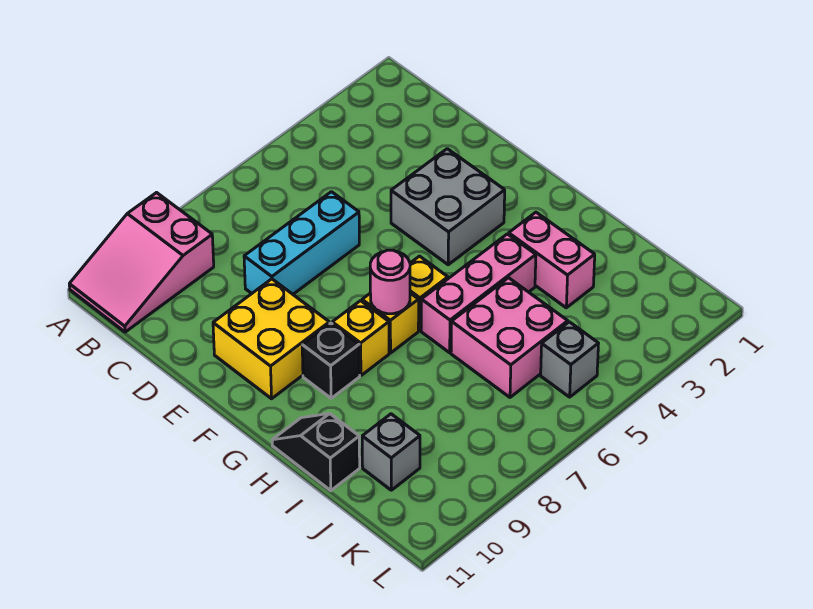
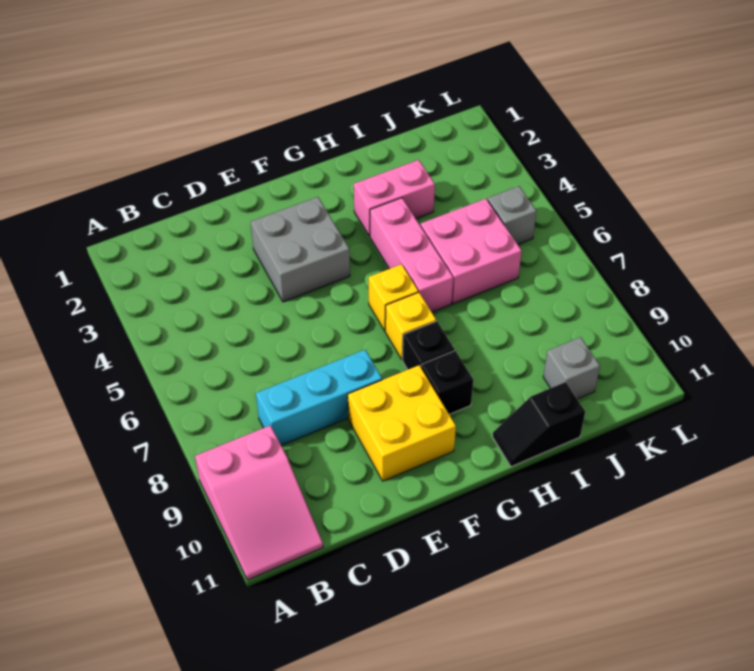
cyan brick D6:D8 level 1 -> cyan brick C8:E8 level 1
pink round brick G7 level 2 -> none
yellow brick G8 level 1 -> black brick G8 level 1

